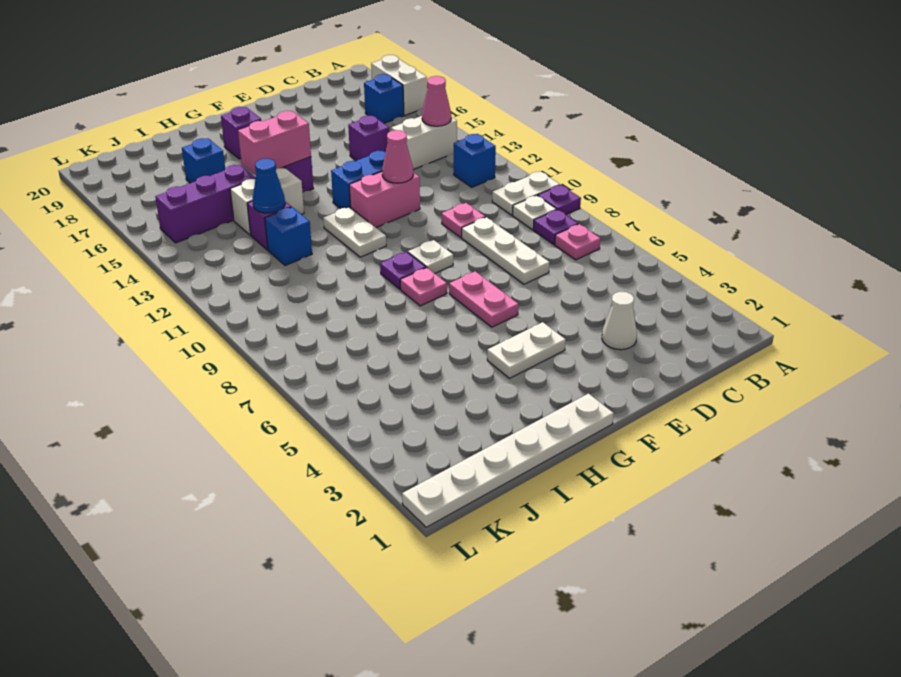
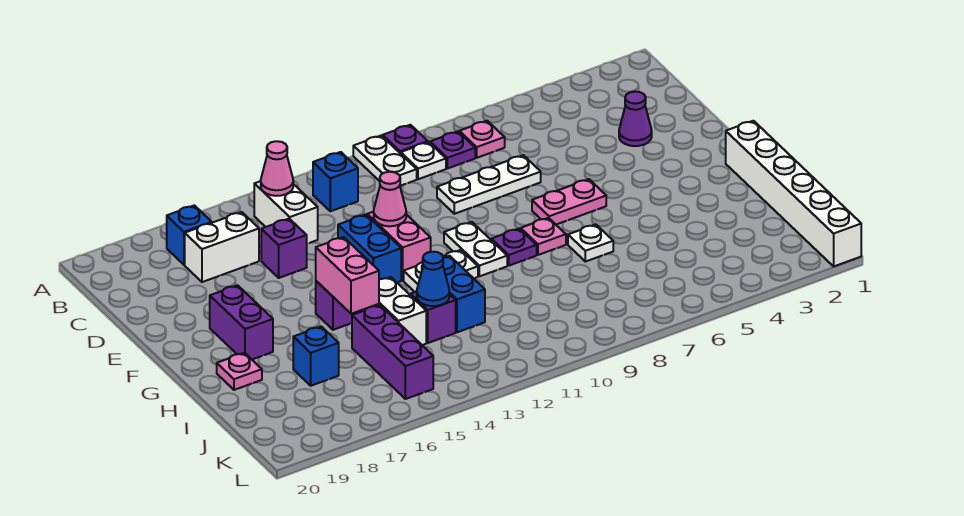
white brick A17:A18 level 1 -> white brick C16:C17 level 1
white cone D3 level 1 -> purple cone D3 level 1
pink plate D10 level 1 -> pink plate H19 level 1
white plate F4:G4 level 1 -> white plate F10:G10 level 1
white plate F9 level 1 -> white plate H7 level 1
white plate G1:L1 level 1 -> white brick G1:L1 level 1
purple brick G18 level 1 -> purple brick F18:G18 level 1
blue brick I12 level 1 -> blue brick H12:I12 level 1

